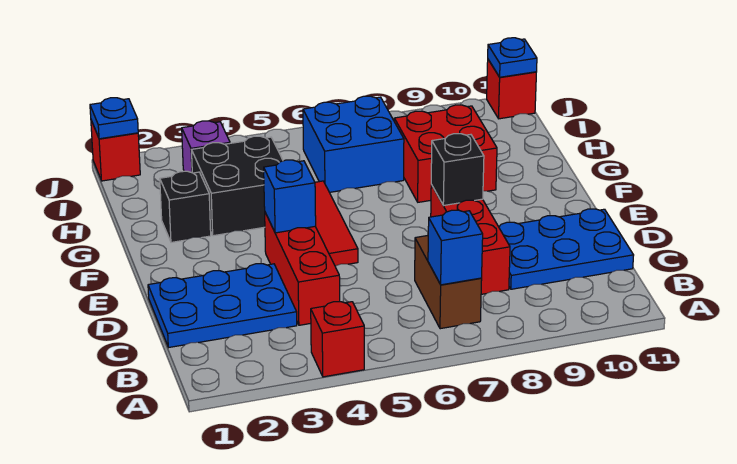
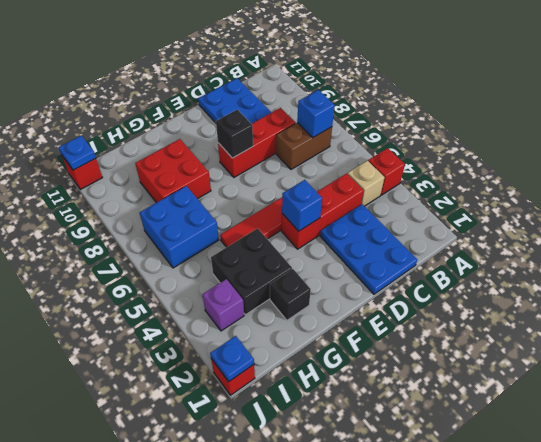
none -> tan brick B4 level 1

